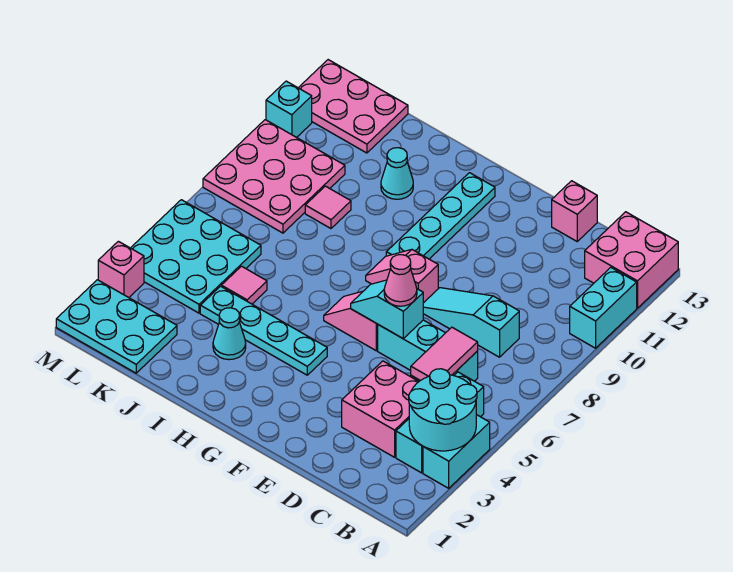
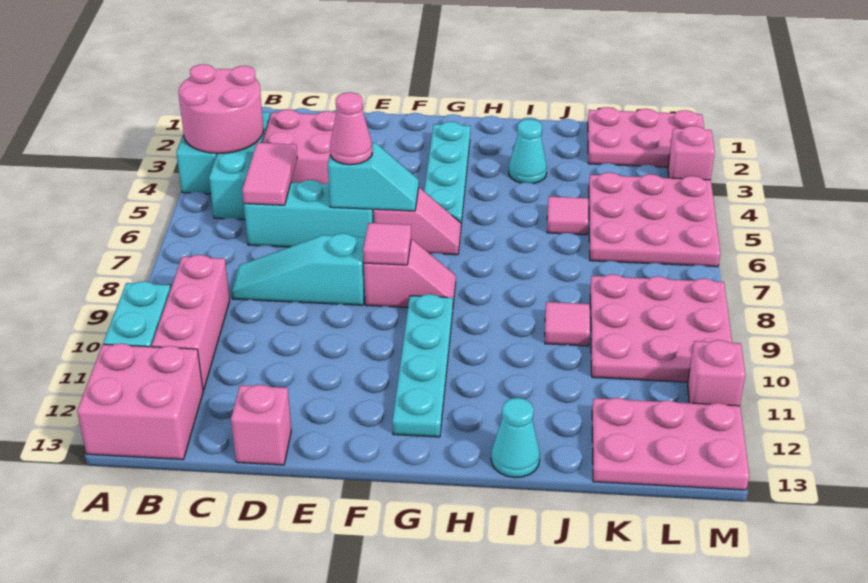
cyan round brick A3:B4 level 2 -> pink round brick A3:B4 level 2
none -> pink brick B9:B11 level 1
cyan slope C8:E8 level 1 top C -> cyan slope C8:E8 level 1 top E
none -> pink tile F8 level 2
cyan plate G4:J4 level 1 -> cyan plate G2:G5 level 1
cyan cone I11 level 1 -> cyan cone I13 level 1
cyan plate K1:M2 level 1 -> pink plate K1:M2 level 1
cyan plate K4:M6 level 1 -> pink plate K4:M6 level 1
cyan brick M11 level 1 -> pink brick M11 level 1

